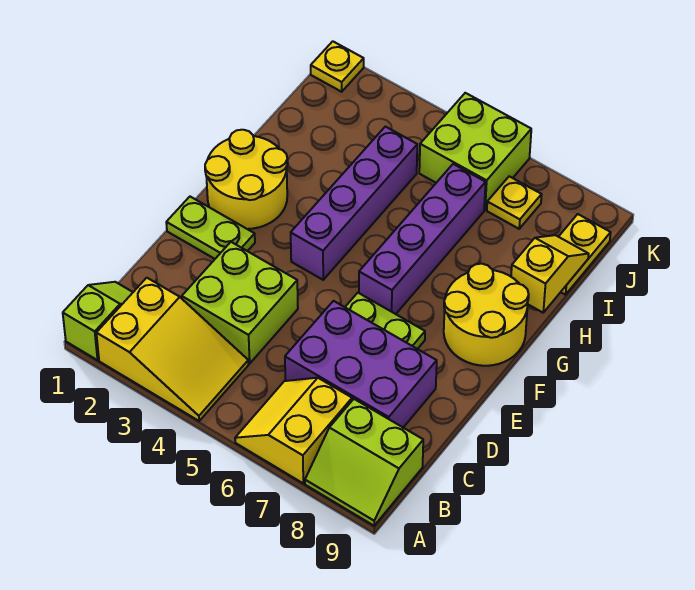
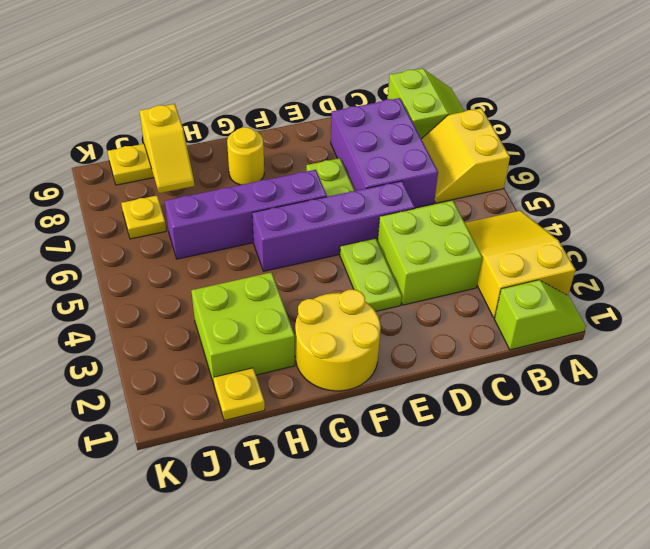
lime slope A1:B1 level 1 top A -> lime slope A1:B1 level 1 top B
yellow slope A6:B7 level 1 top 7 -> yellow slope A6:B7 level 1 top A
lime plate E1:E2 level 1 -> lime plate E3:E4 level 1
purple brick F4:I4 level 1 -> purple brick D5:G5 level 1
yellow round brick F8:G9 level 1 -> yellow round brick G8 level 1
yellow slope H9:I9 level 2 top H -> yellow slope I8:I9 level 2 top 9
lime brick J5:K6 level 1 -> lime brick H2:I3 level 1
yellow plate K1 level 1 -> yellow plate I1 level 1

